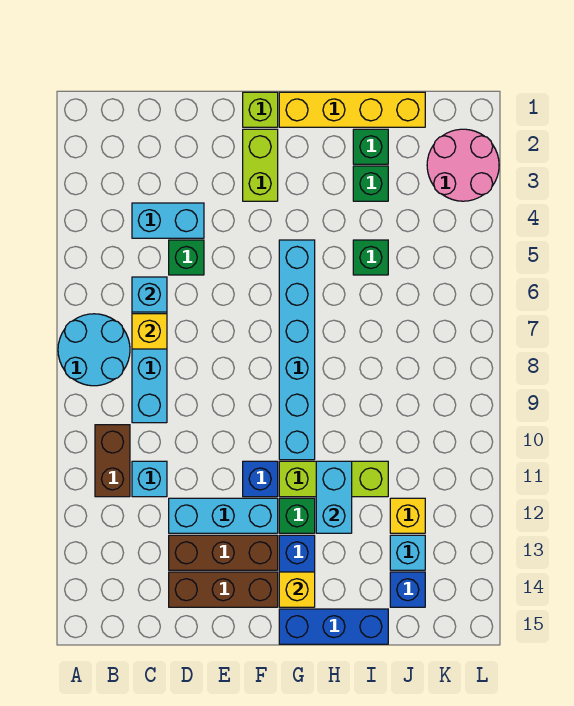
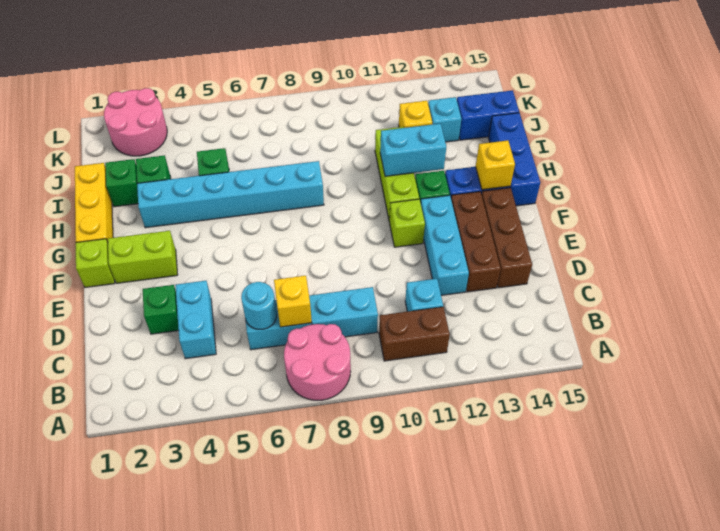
cyan round brick A7:B8 level 1 -> pink round brick A7:B8 level 1
cyan brick C6 level 2 -> cyan round brick C6 level 2
green brick D5 level 1 -> green brick D3 level 1
blue brick F11 level 1 -> lime brick F11 level 1
yellow brick G1:J1 level 1 -> yellow brick G1:I1 level 1
cyan brick G5:G10 level 1 -> cyan brick H3:H8 level 1
blue brick J14 level 1 -> blue brick J14:J15 level 1

